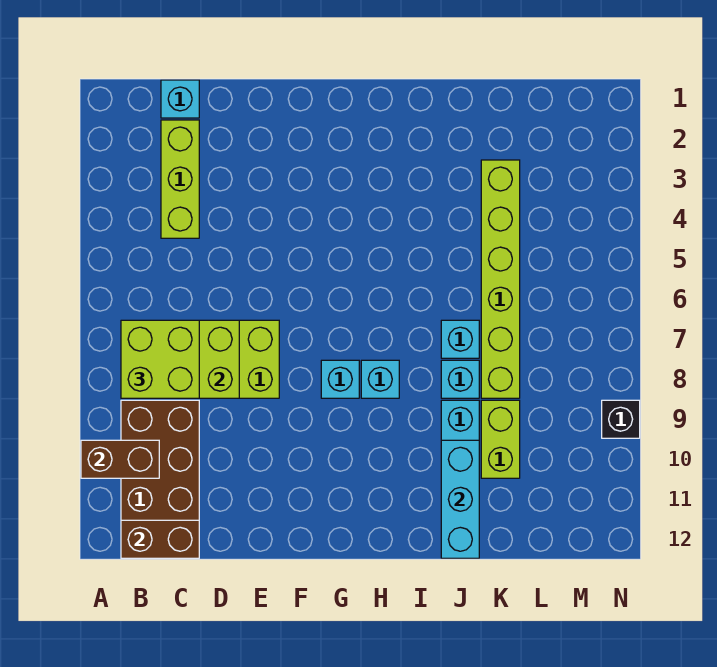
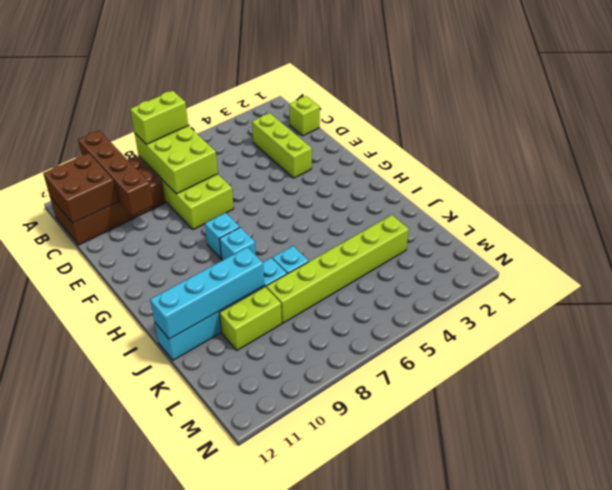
brown brick A10:B10 level 2 -> brown brick A10:D10 level 2
lime brick B7:C8 level 3 -> lime brick B7:B8 level 3
brown brick B12:C12 level 2 -> brown brick B11:C12 level 2
cyan brick C1 level 1 -> lime brick C1 level 1
lime brick C2:C4 level 1 -> lime brick C3:E3 level 1
cyan brick J10:J12 level 2 -> cyan brick J9:J12 level 2
black brick N9 level 1 -> none

